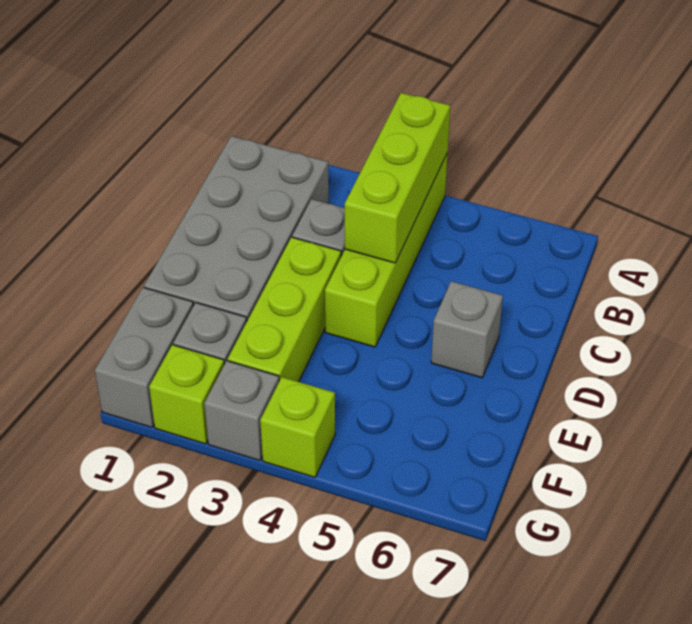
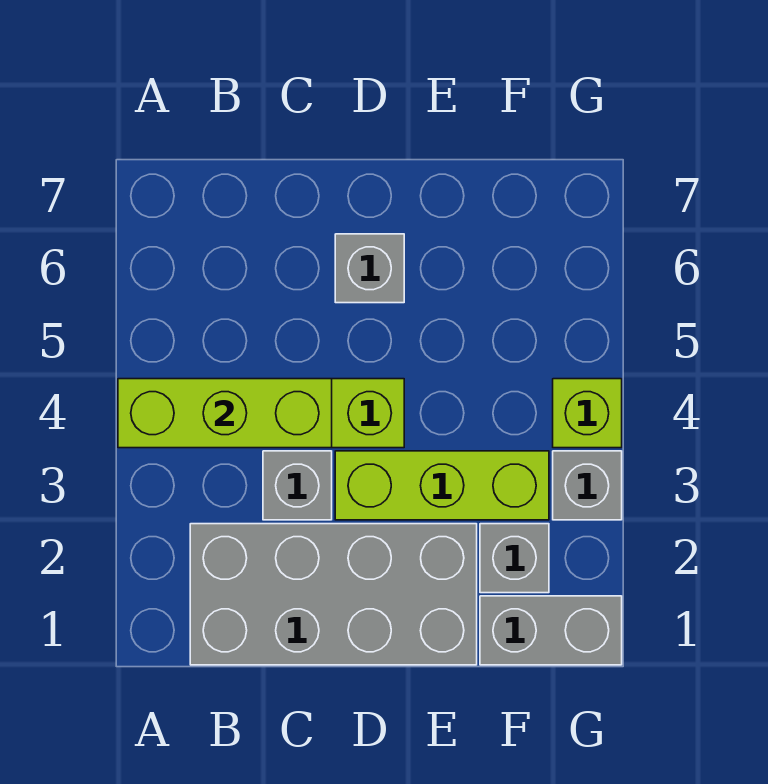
lime brick G2 level 1 -> none

